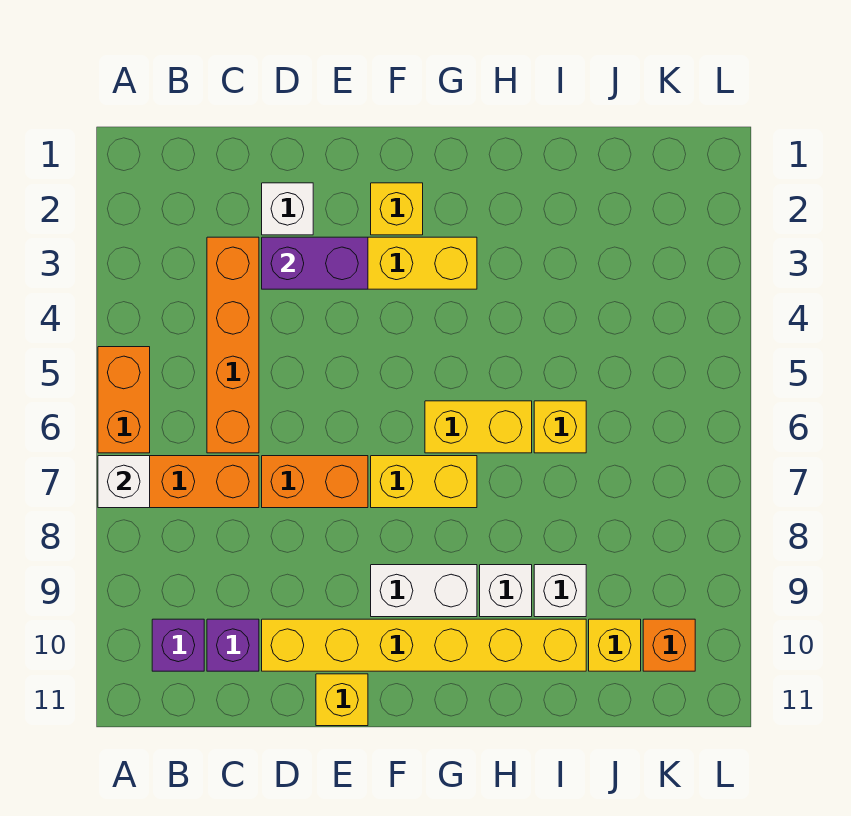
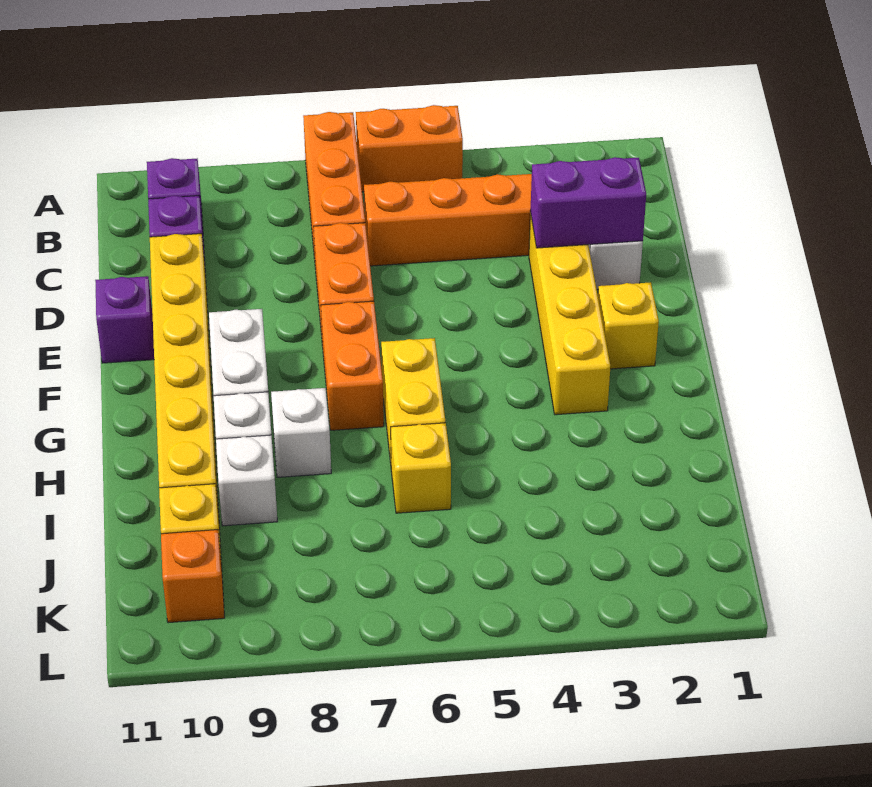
white brick A7 level 2 -> white brick H8 level 1
purple brick D3:E3 level 2 -> purple brick D2:D3 level 2
yellow brick E11 level 1 -> purple brick E11 level 1
yellow brick F7:G7 level 1 -> orange brick F7:G7 level 1

